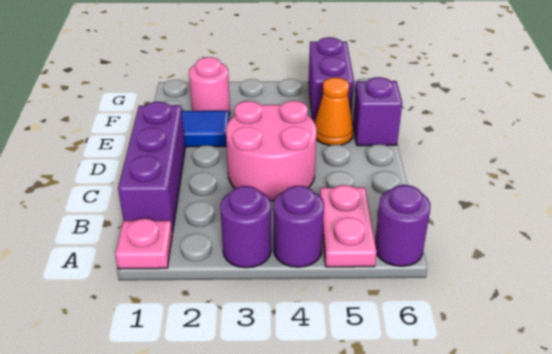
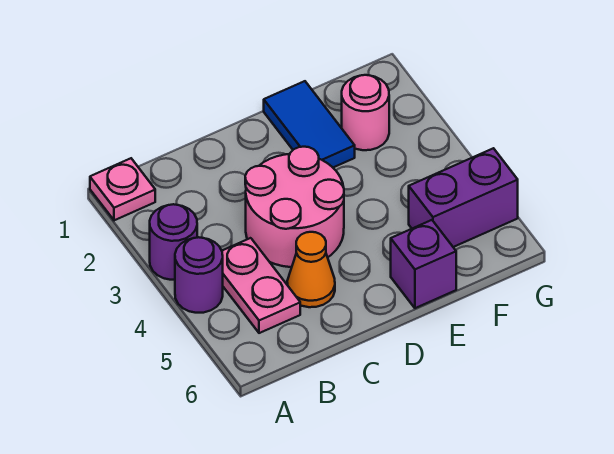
pink plate A5:B5 level 1 -> pink plate B4:B5 level 1
purple round brick A6 level 1 -> none
purple brick B1:D1 level 1 -> none
orange cone E5 level 1 -> orange cone C5 level 1

